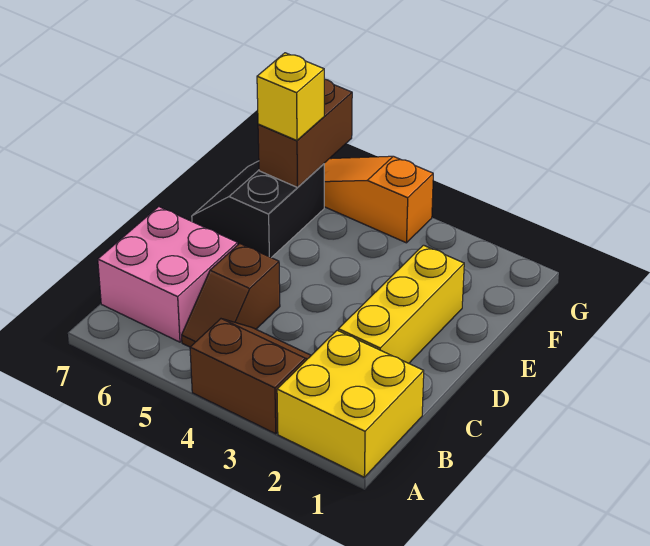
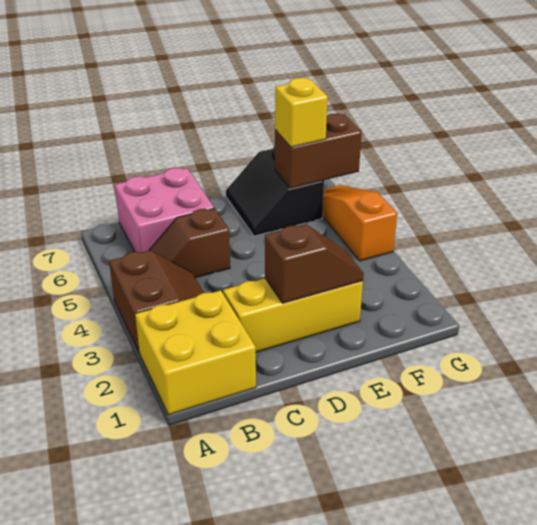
none -> brown slope D2:E2 level 2 top D
black slope E6:F7 level 1 top 6 -> black slope E6:F7 level 1 top F

